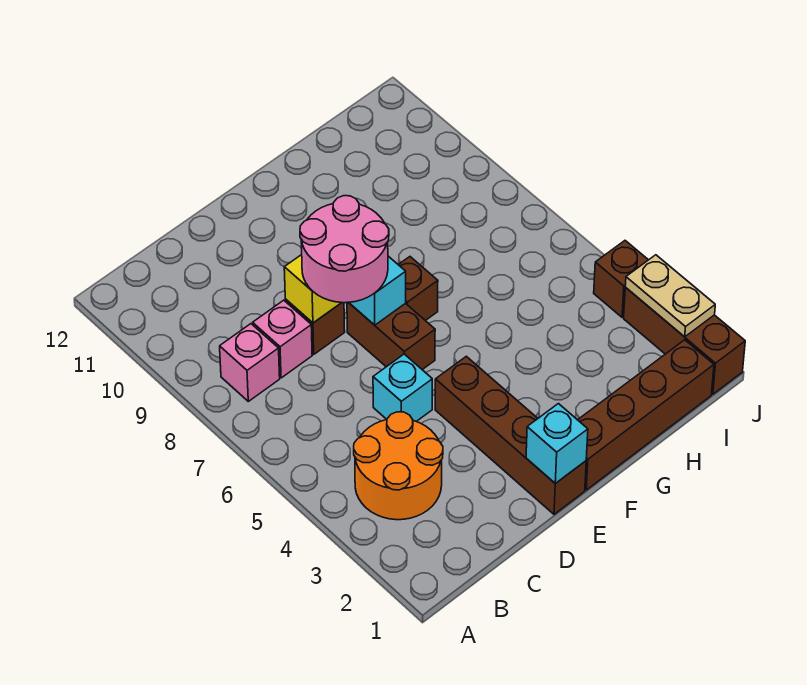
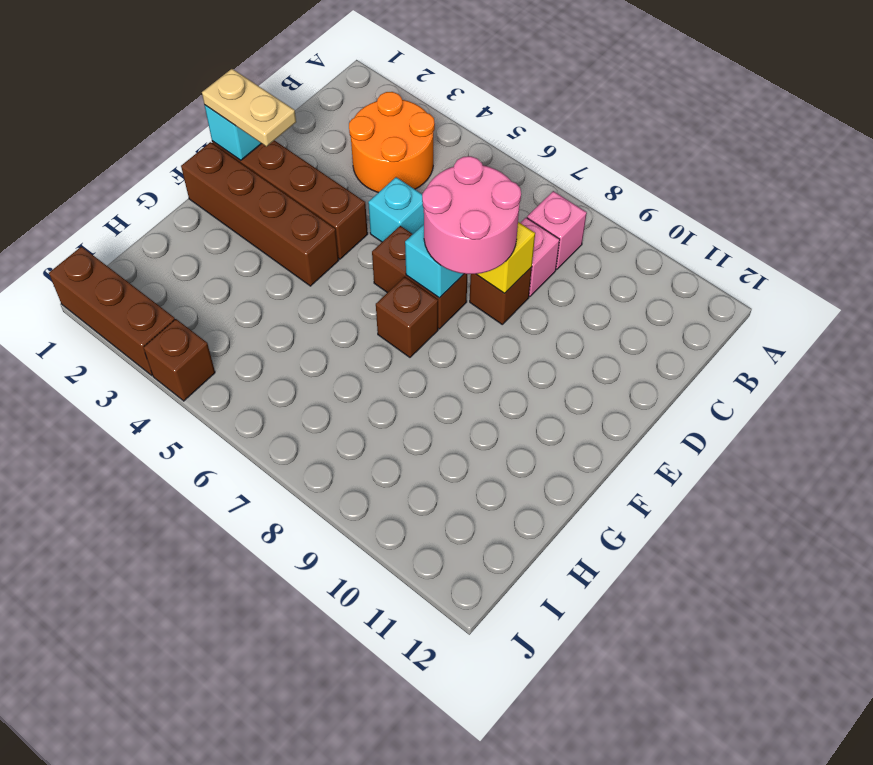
brown brick F1:I1 level 1 -> brown brick F1:F4 level 1
tan plate J2:J3 level 2 -> tan plate E1:E2 level 3

